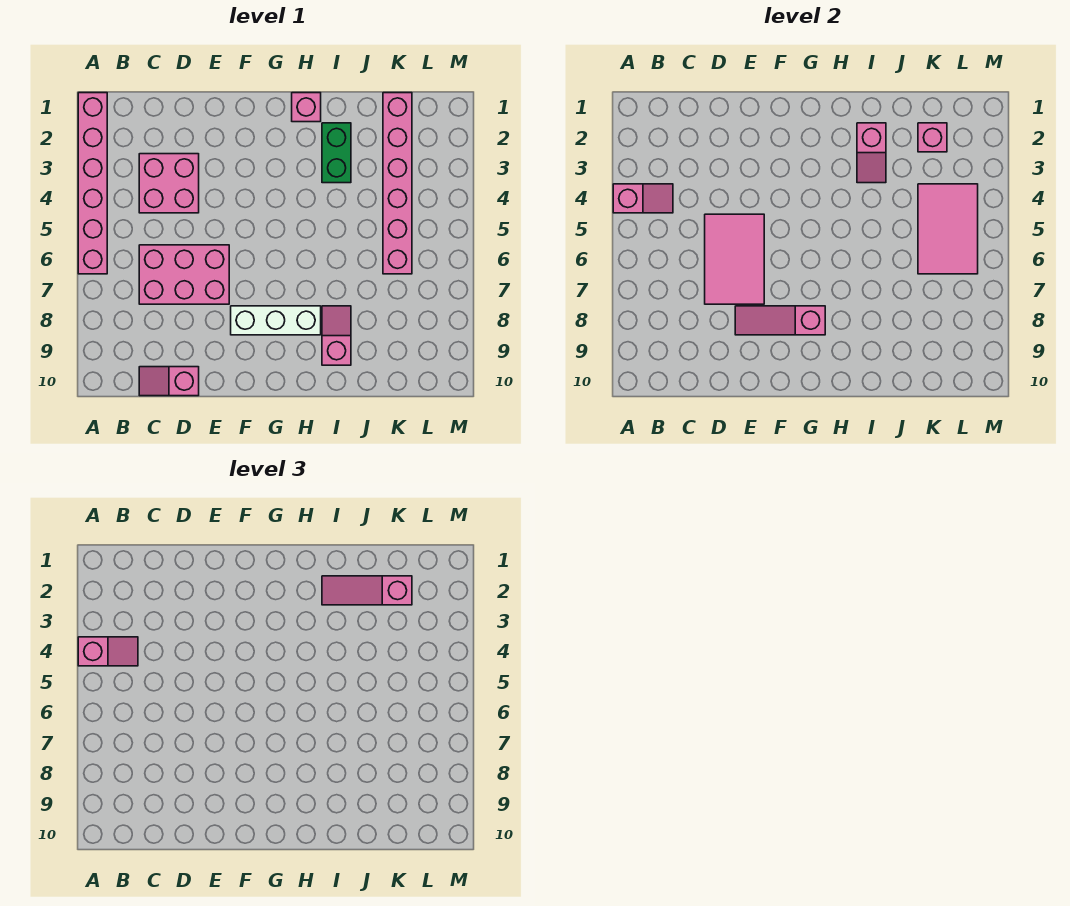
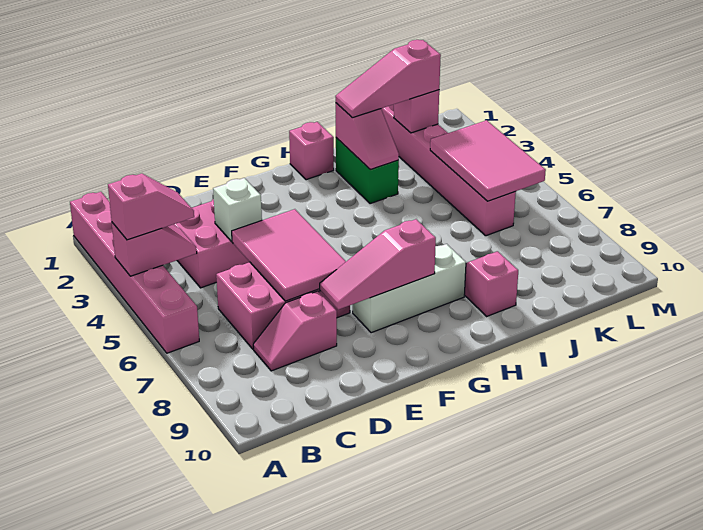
pink slope C10:D10 level 1 top D -> pink slope C8:D8 level 1 top D
none -> white brick D4 level 2

